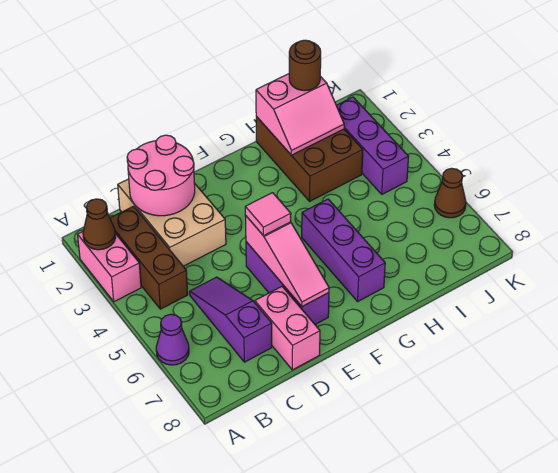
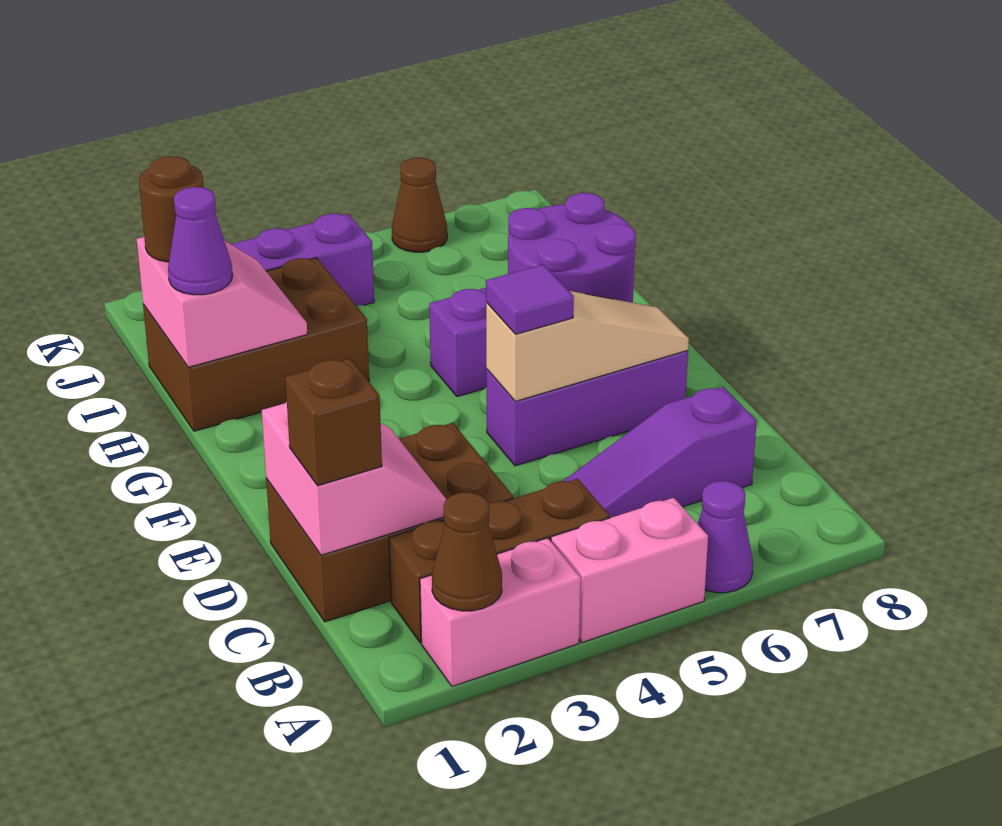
tan brick C1:D3 level 1 -> brown brick C1:D3 level 1
pink round brick C1:D2 level 2 -> pink slope C1:D2 level 2 top 1
none -> brown brick C1 level 3
pink brick D7:D8 level 1 -> pink brick A4:A5 level 1
pink slope E5:E7 level 2 top 5 -> tan slope E5:E7 level 2 top 5
pink tile E5 level 3 -> purple tile E5 level 3
none -> purple round brick F6:G7 level 2
none -> purple cone H1 level 3

